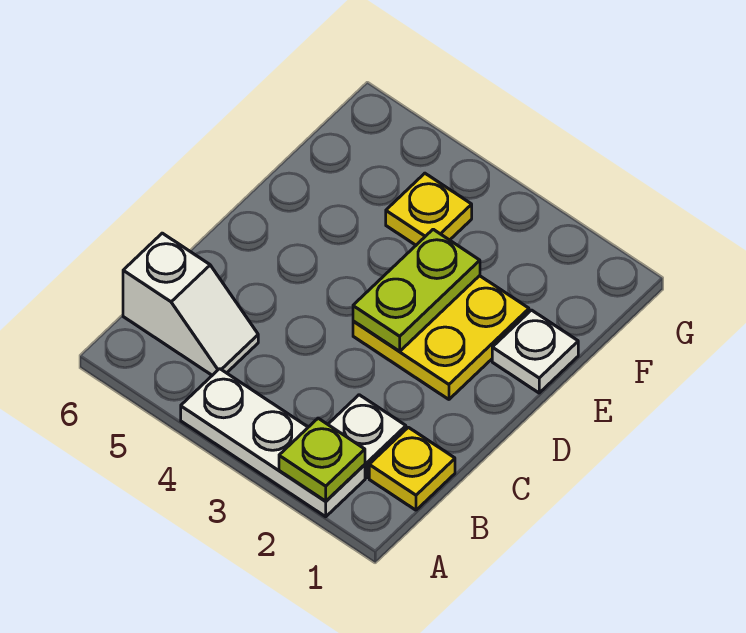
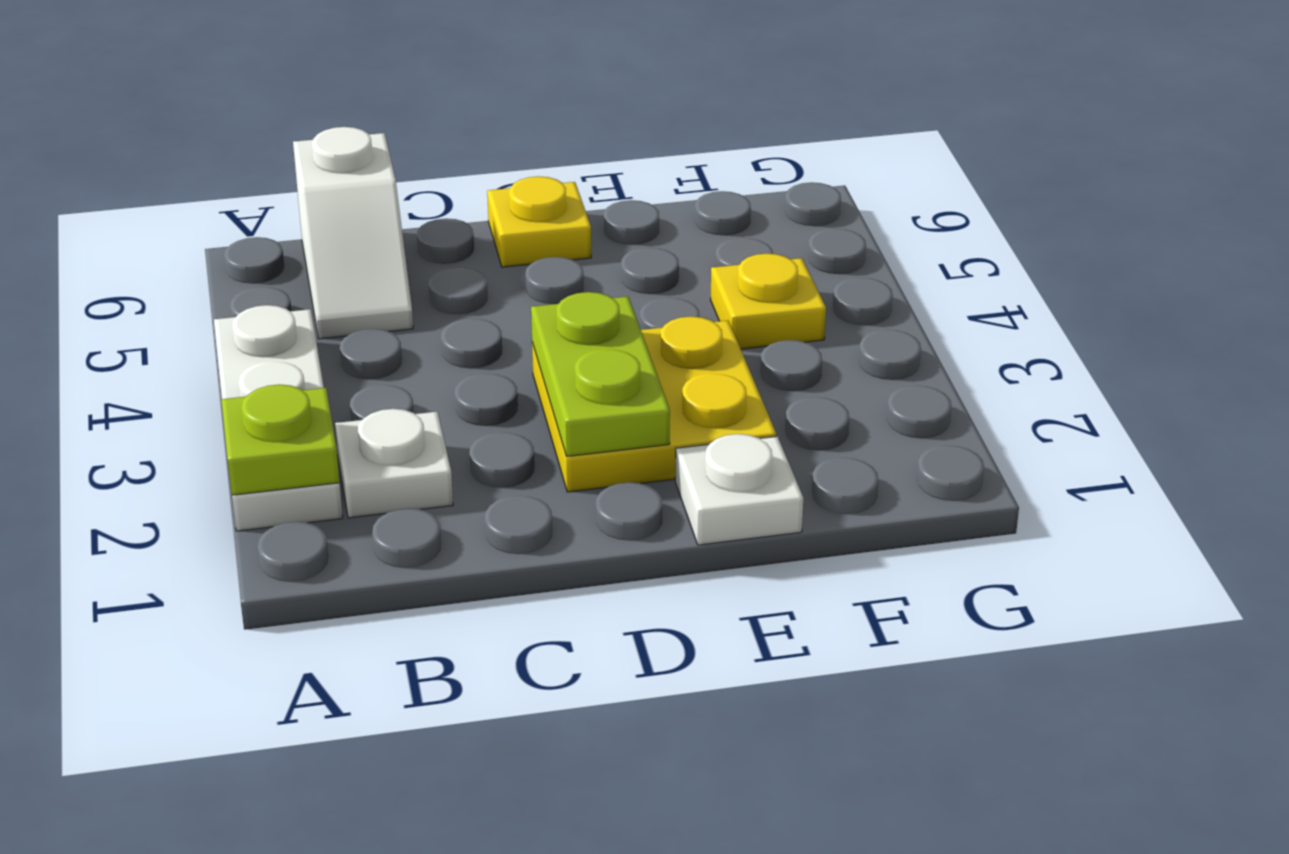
yellow plate B1 level 1 -> yellow plate D6 level 1
lime plate D3:E3 level 2 -> lime plate D2:D3 level 2

